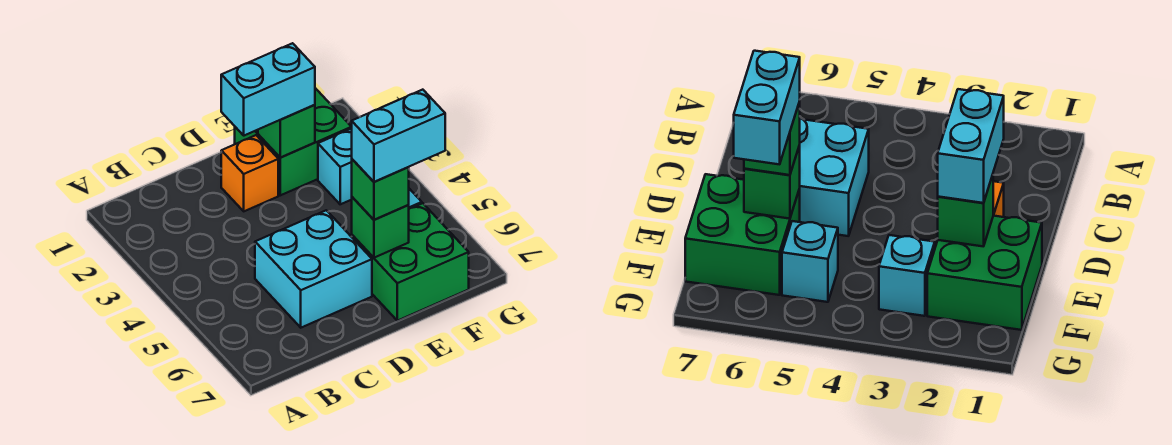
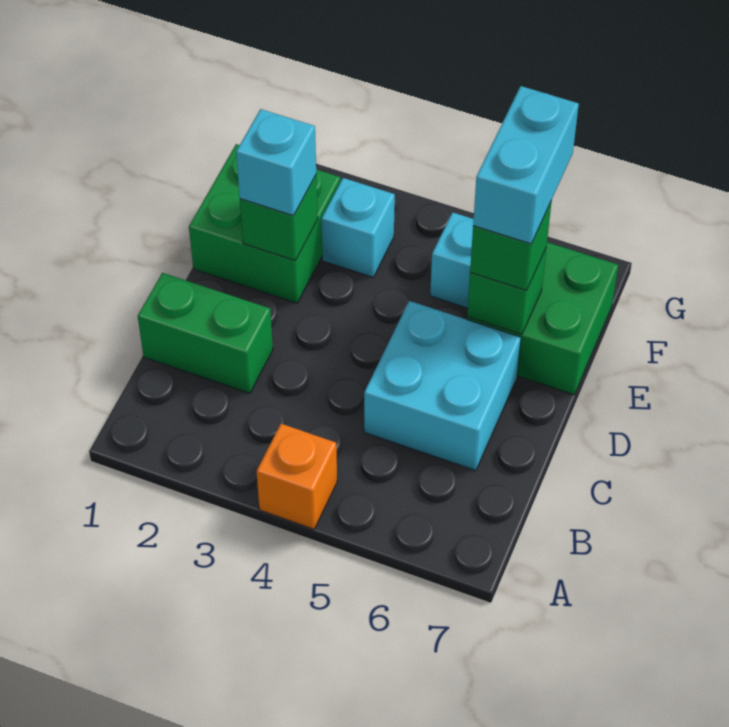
none -> green brick C1:C2 level 1
orange brick D2 level 1 -> orange brick A4 level 1
cyan brick D2:E2 level 3 -> cyan brick E2 level 3

